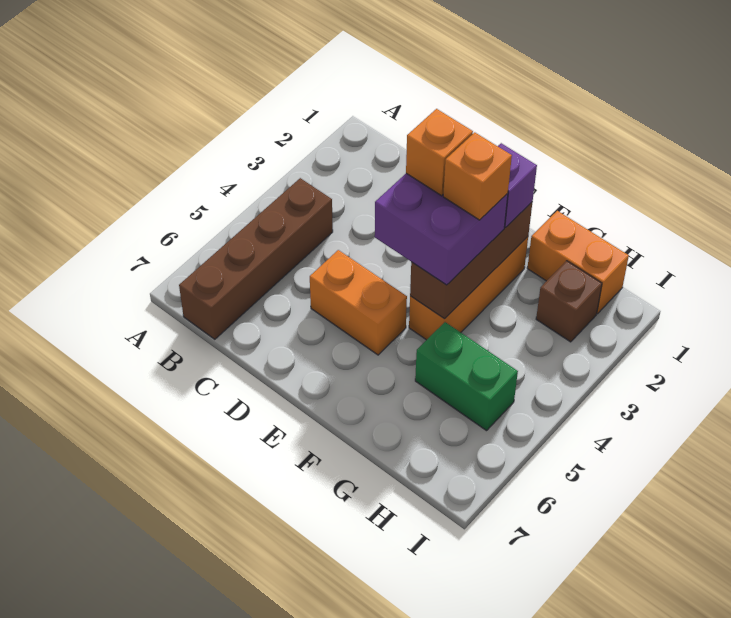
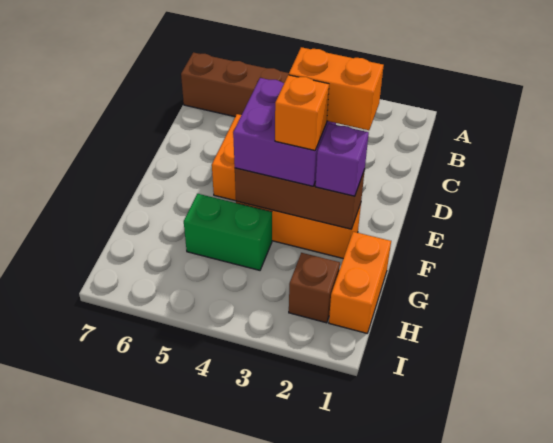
orange brick E3 level 4 -> orange brick E2:E3 level 4
green brick G5:H5 level 1 -> green brick G4:G5 level 1

